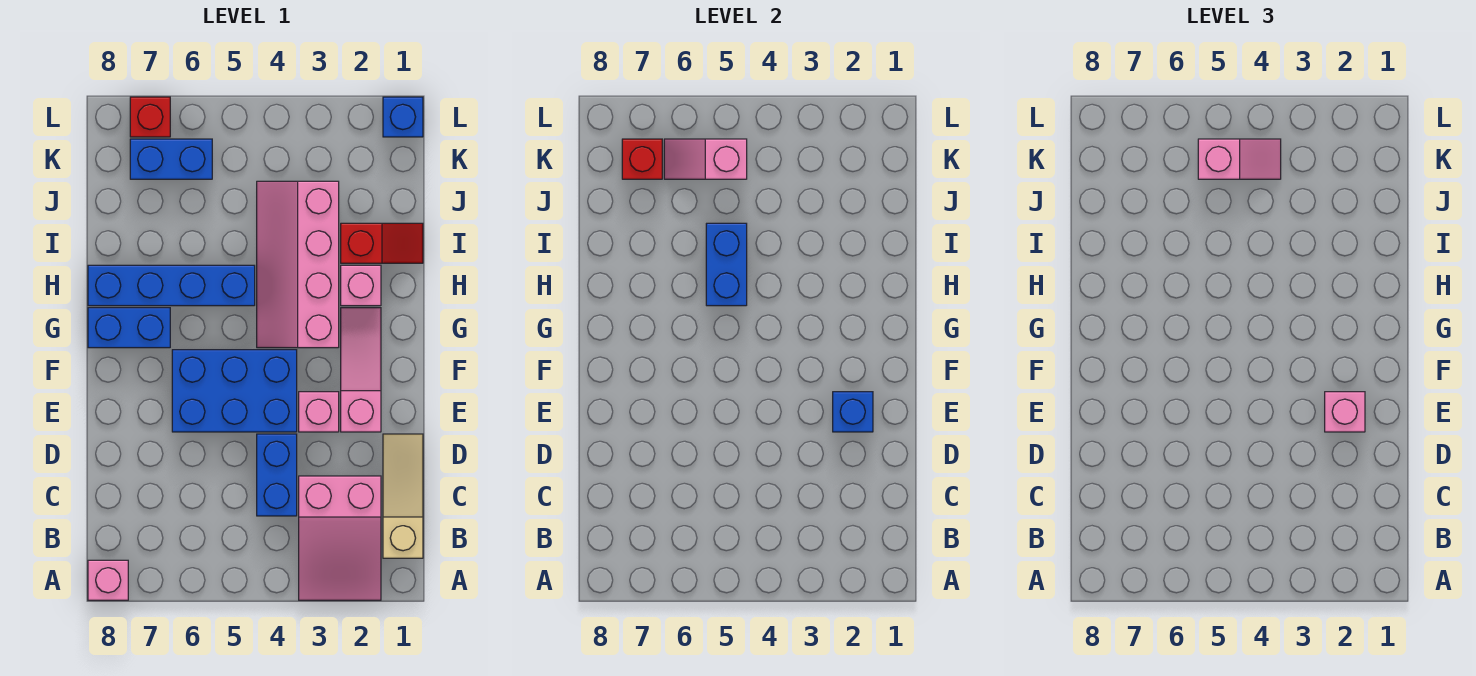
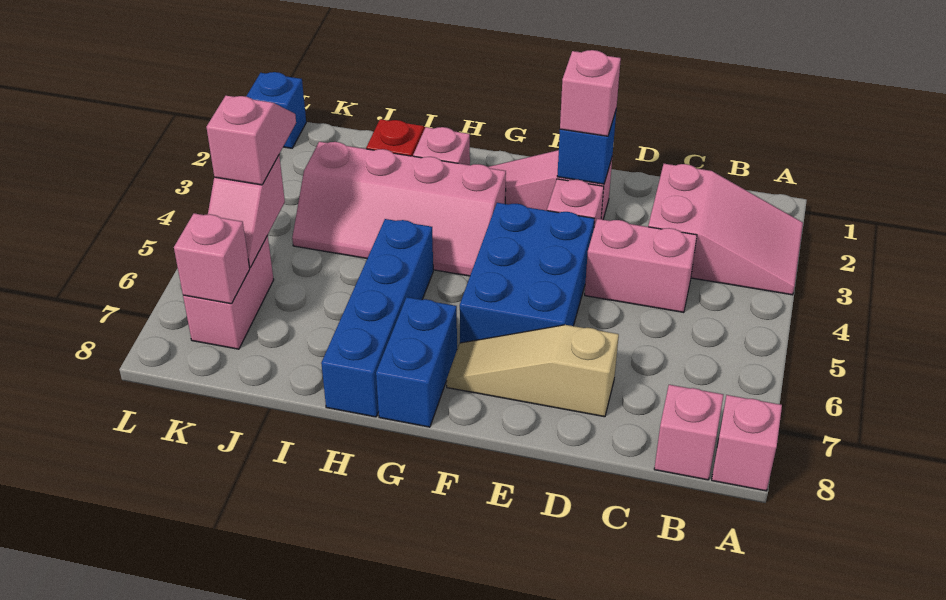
tan slope B1:D1 level 1 top B -> tan slope D7:F7 level 1 top D
none -> pink brick B8 level 1
blue brick C4:D4 level 1 -> pink brick C4:D4 level 1
blue brick H5:I5 level 2 -> none
blue brick K6:K7 level 1 -> pink brick K6:K7 level 1
red brick K7 level 2 -> pink brick K7 level 2
red brick L7 level 1 -> none

